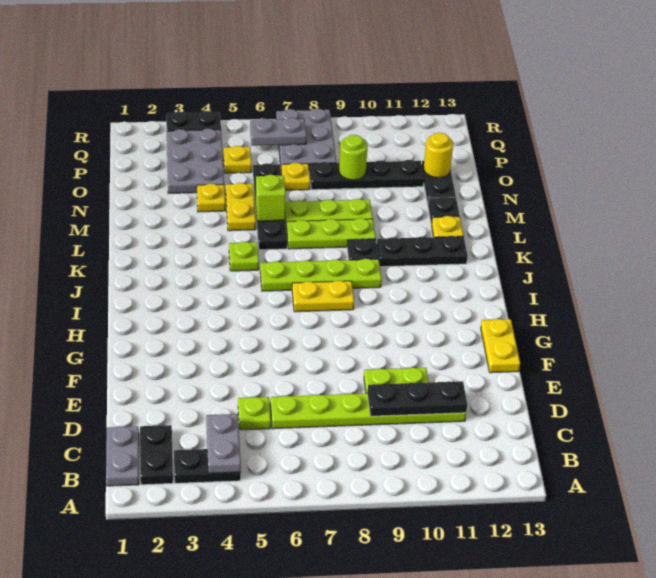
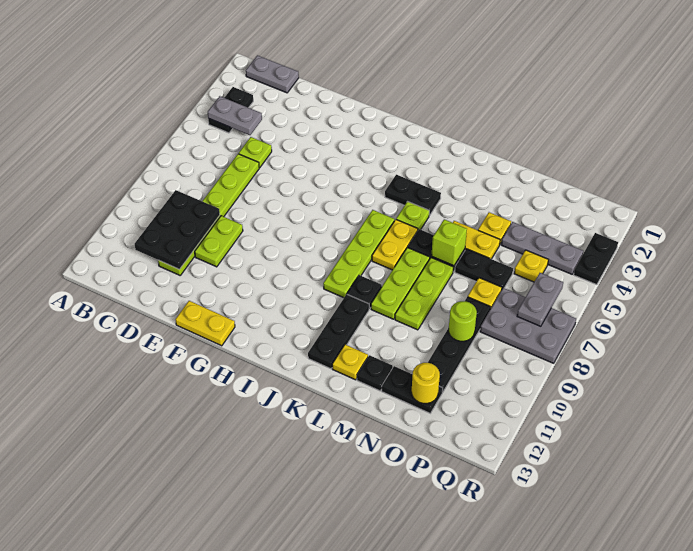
black plate B2:C2 level 1 -> black plate J4:K4 level 1
black plate D9:D11 level 2 -> black plate C9:D11 level 2
yellow plate I7:I8 level 1 -> yellow plate K6:K7 level 1
grey plate O3:Q4 level 1 -> grey plate O4:Q4 level 1

